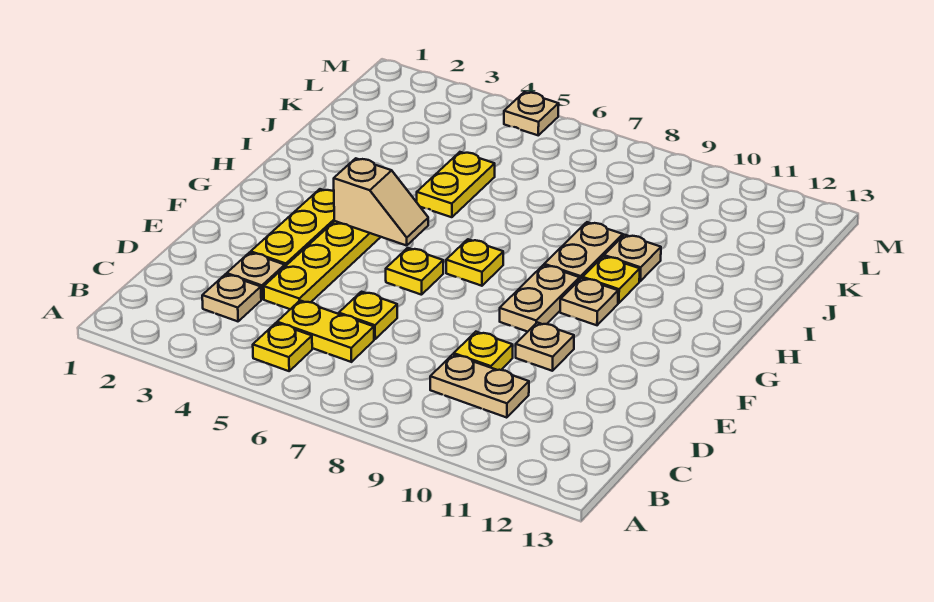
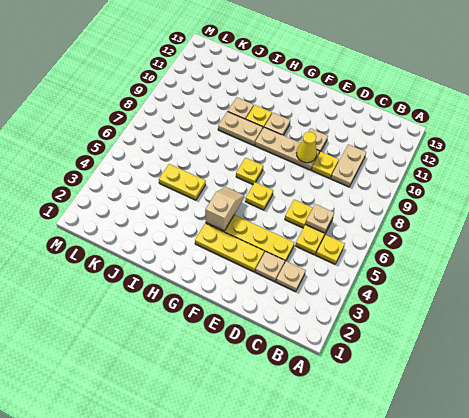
none -> yellow cone E9 level 2
tan plate F9:G9 level 1 -> tan plate E9:G9 level 1
tan plate M5 level 1 -> tan plate C6 level 2

